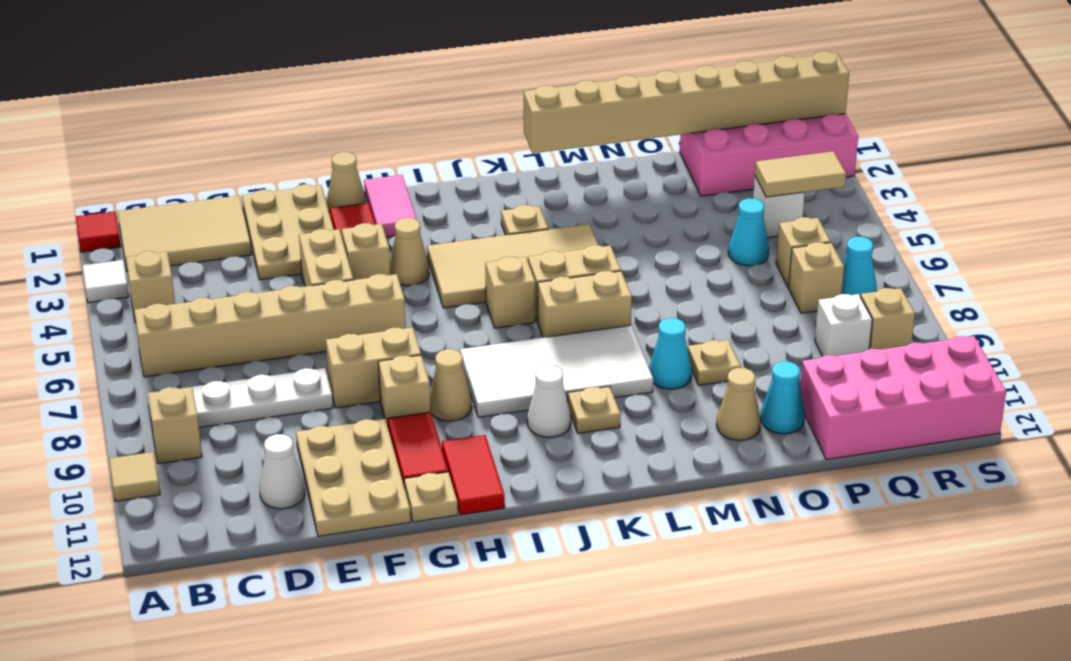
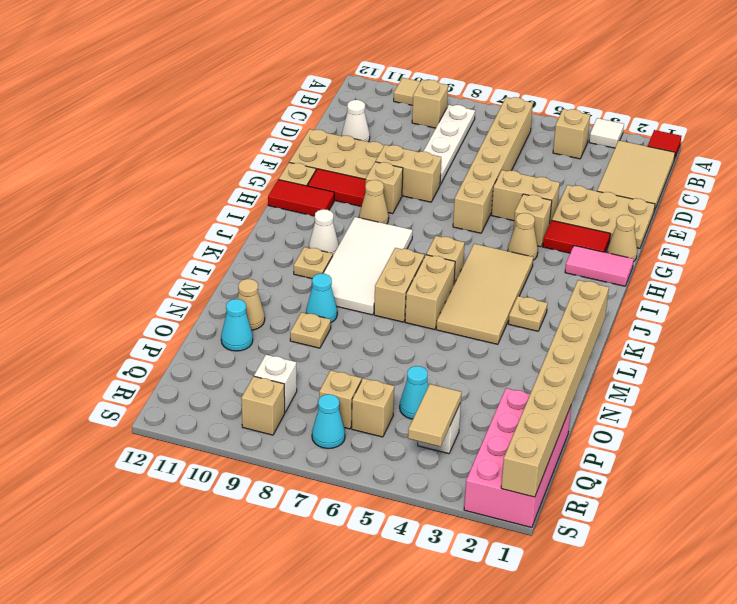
tan brick F8:G8 level 1 -> tan brick F8:F9 level 1
pink brick P11:S12 level 1 -> none

